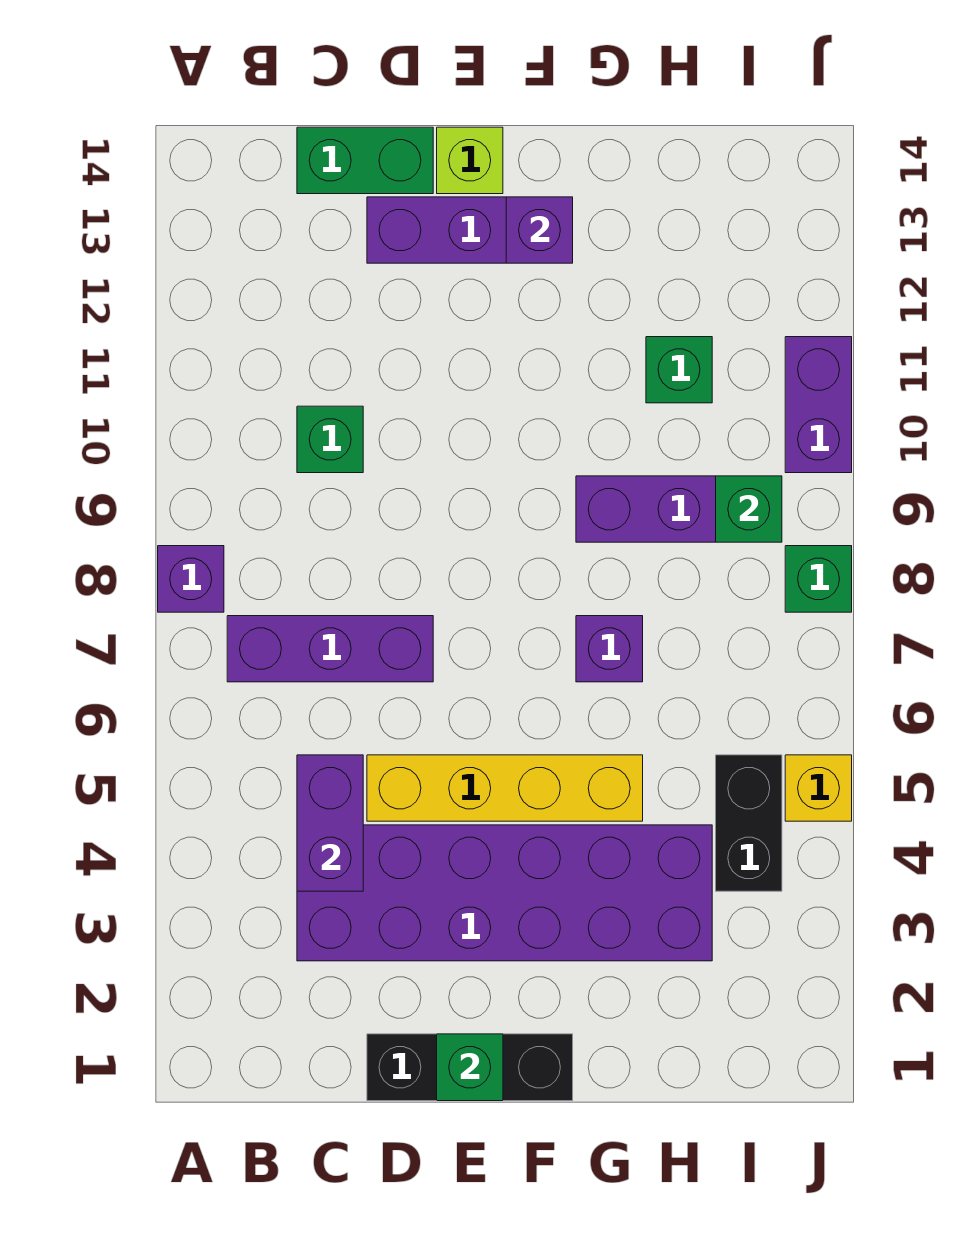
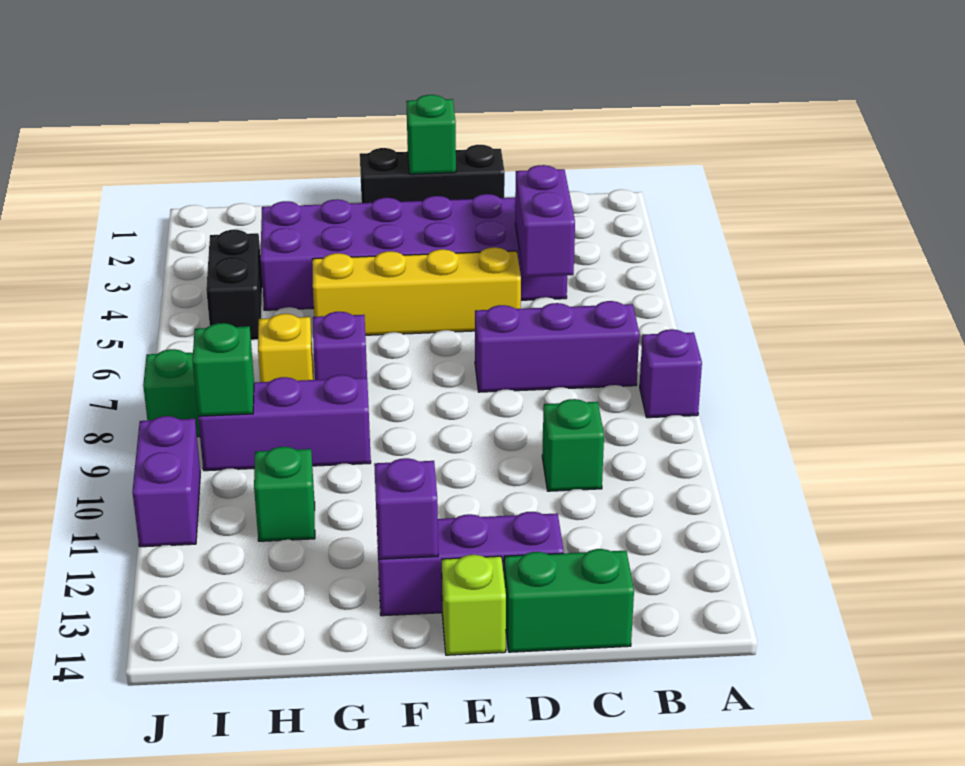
yellow brick J5 level 1 -> yellow brick H7 level 1

